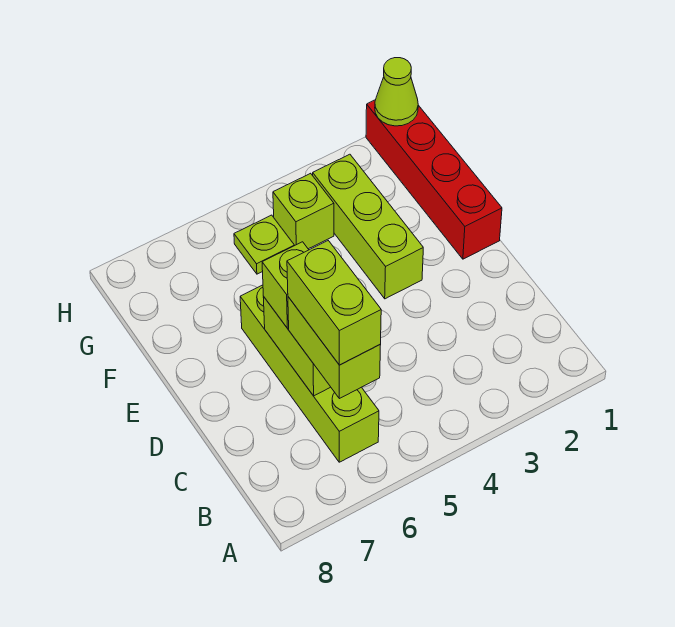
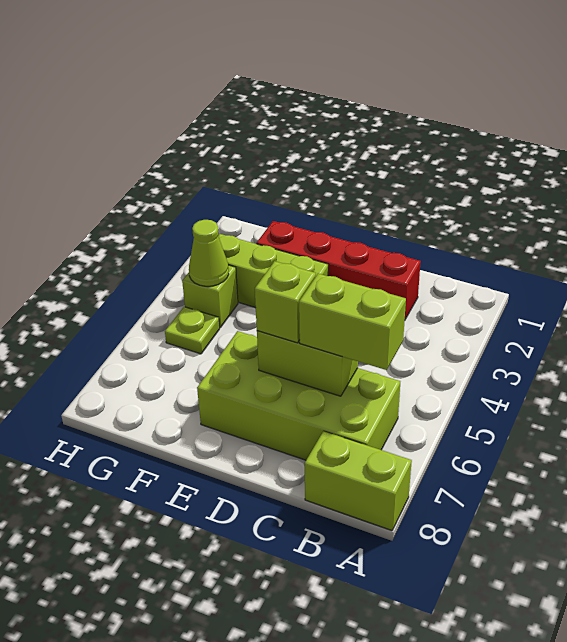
lime brick B6:E6 level 1 -> lime brick B6:E7 level 1
lime brick B6:C6 level 4 -> lime brick A8:B8 level 1
red brick E1:H1 level 1 -> red brick C2:F2 level 1
lime cone H1 level 2 -> lime cone G4 level 2

